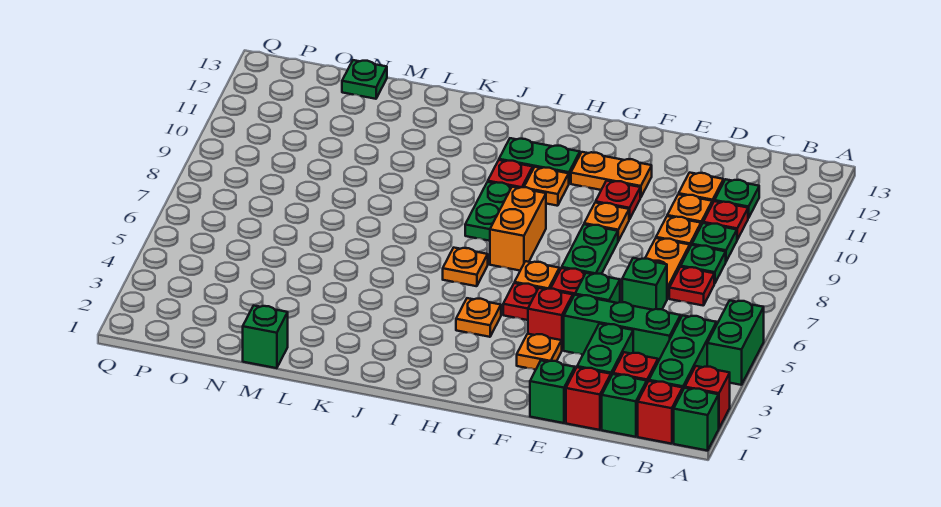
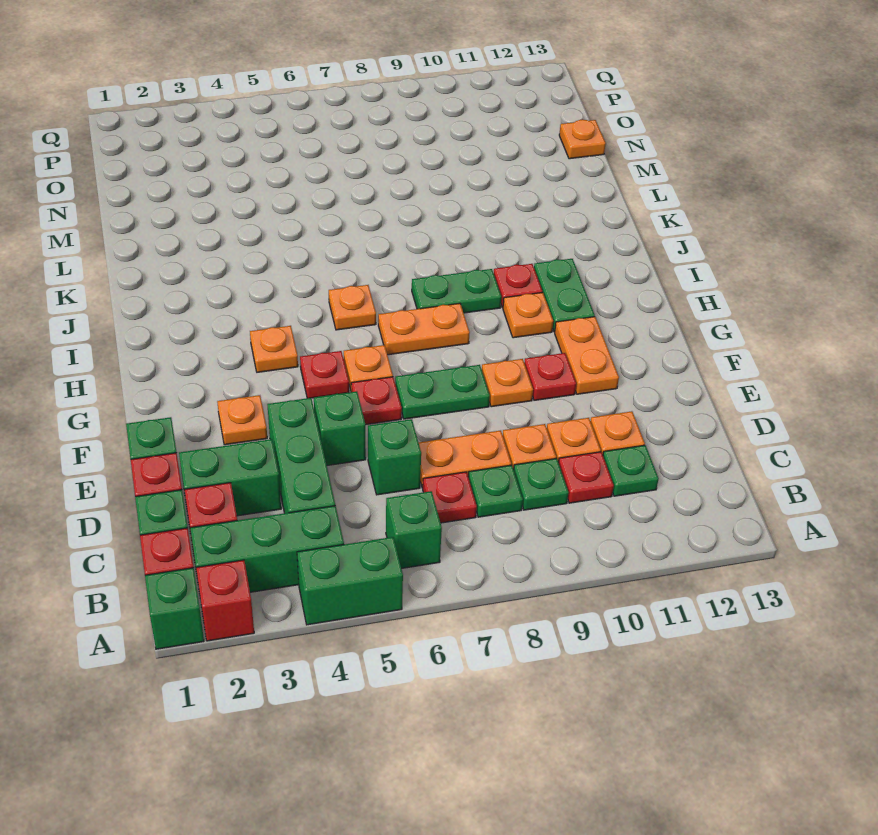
red brick F4 level 1 -> none
orange brick H7:H8 level 1 -> orange plate H7:H8 level 1
green brick M1 level 1 -> green brick B6 level 1
green plate N13 level 1 -> orange plate N13 level 1

